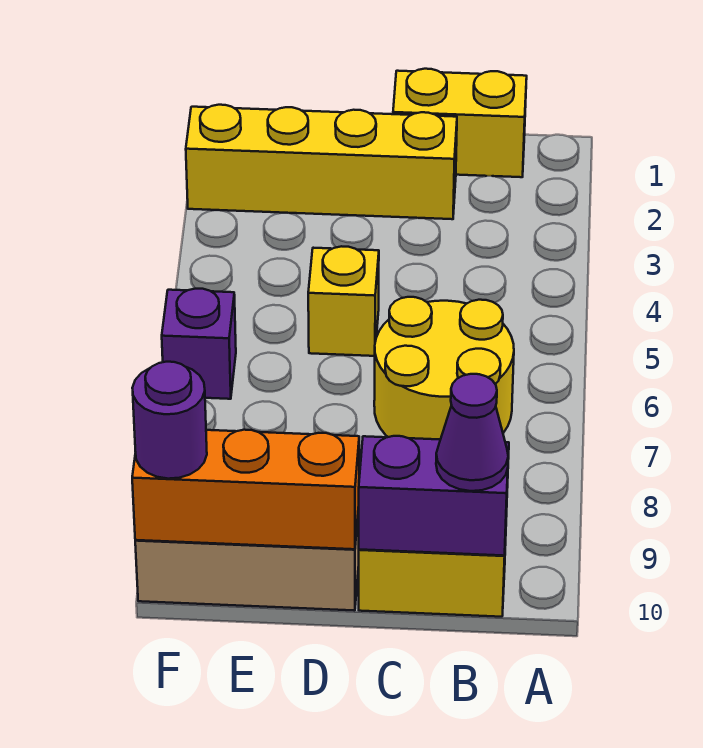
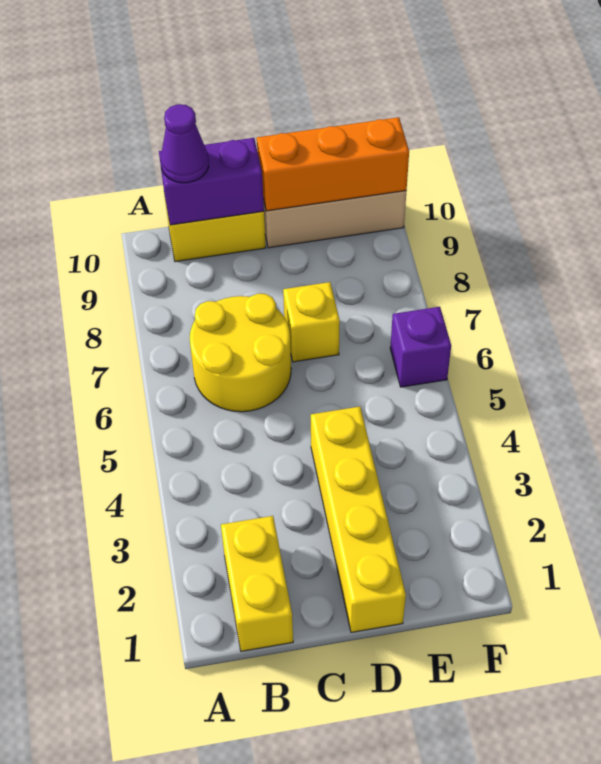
yellow brick B1:C1 level 1 -> yellow brick B1:B2 level 1
yellow brick C2:F2 level 1 -> yellow brick D1:D4 level 1
yellow brick D5 level 1 -> yellow brick D7 level 1
purple round brick F10 level 3 -> none

